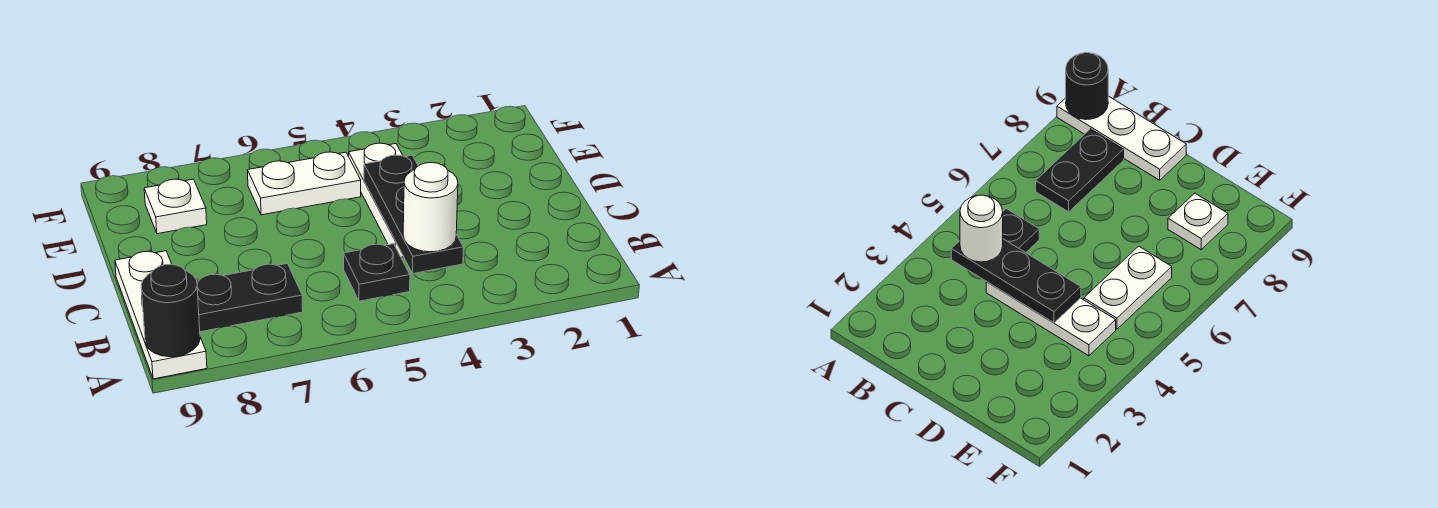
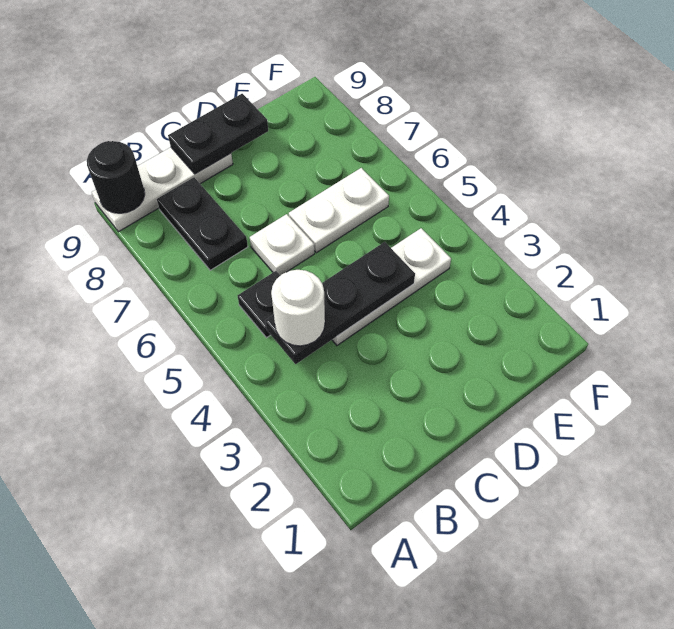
none -> black plate C9:D9 level 2
white plate E5:E6 level 1 -> white plate D6:E6 level 1
white plate E8 level 1 -> white plate C6 level 1

